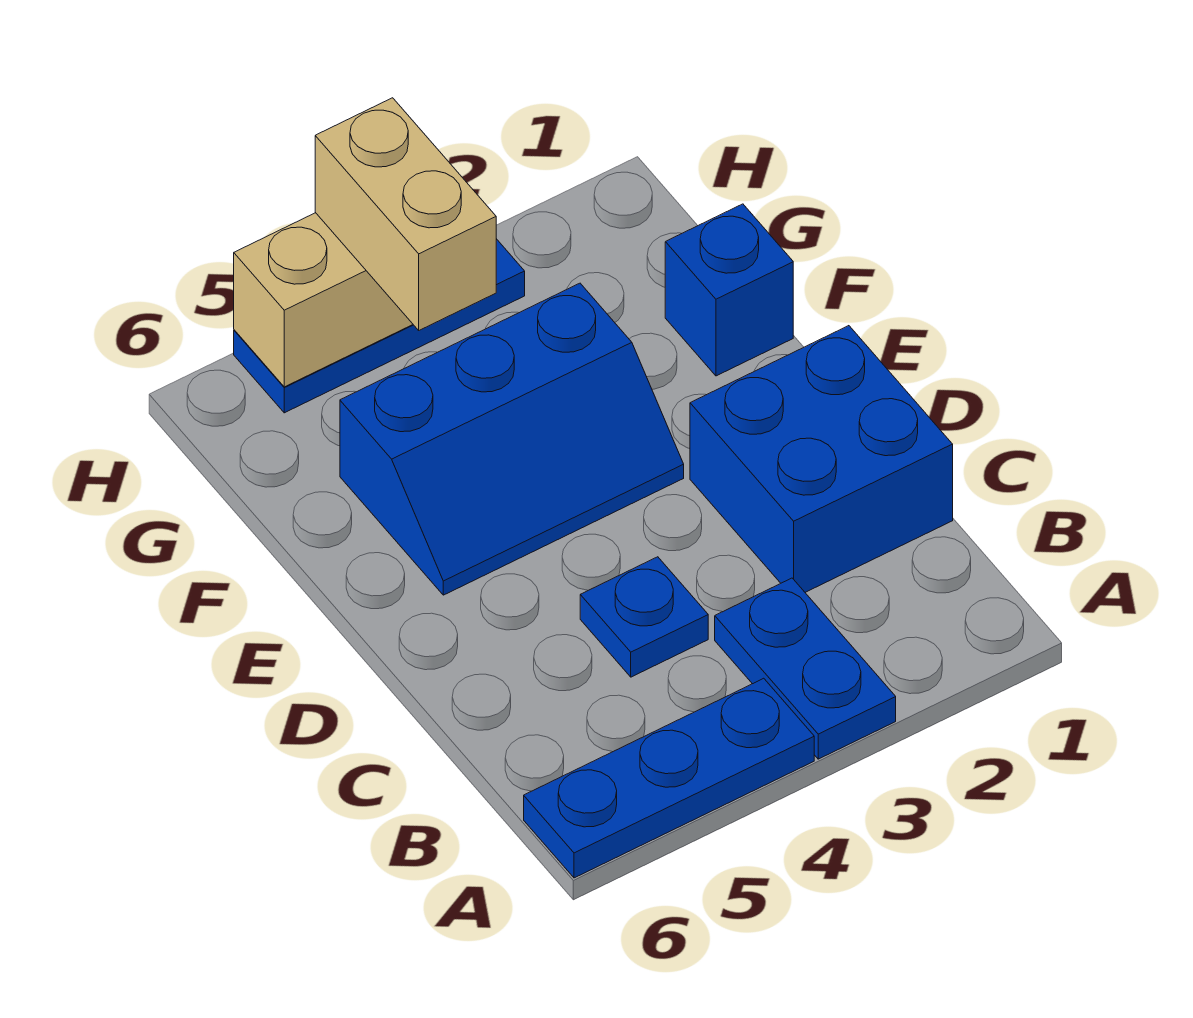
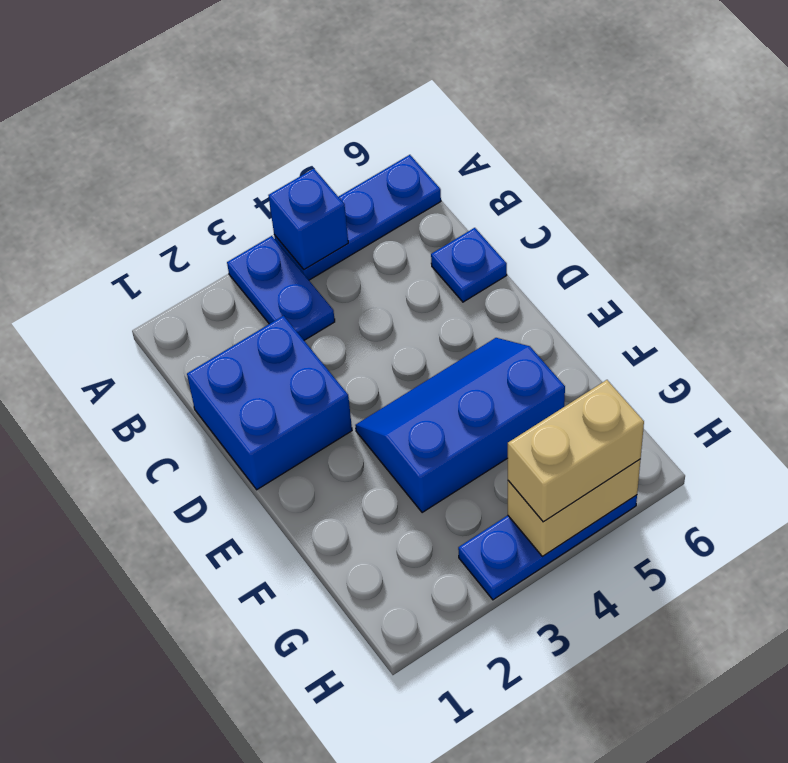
blue plate C4 level 1 -> blue plate C6 level 1
blue brick F1 level 1 -> blue brick A4 level 2
tan brick G4:H4 level 3 -> tan brick H4:H5 level 3

